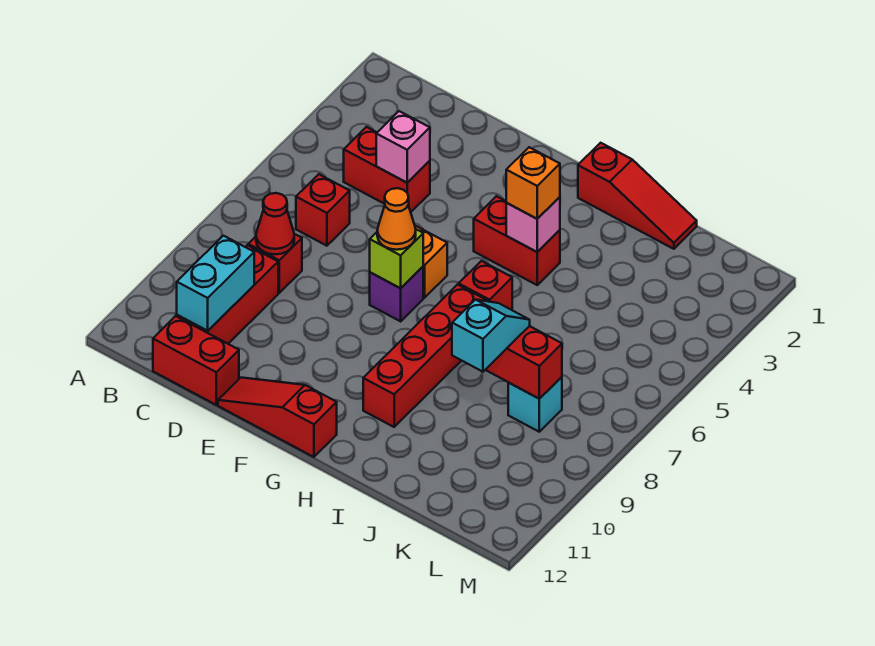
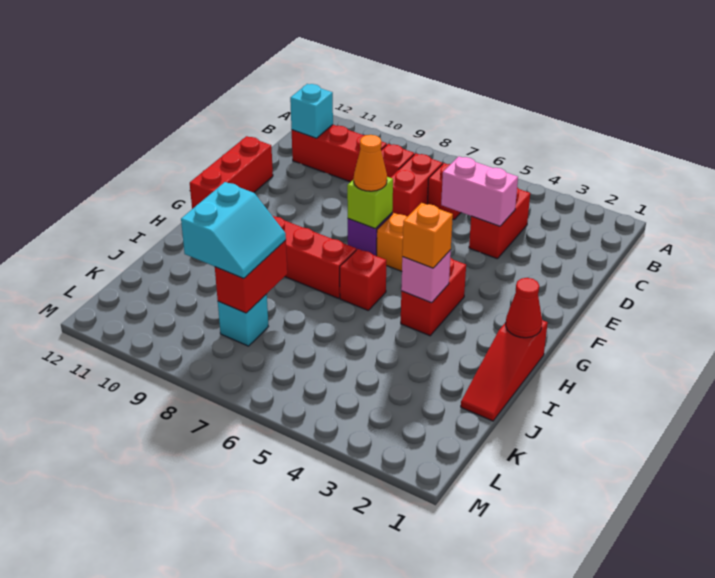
red cone C8 level 2 -> red cone H1 level 2
cyan brick C10:C11 level 2 -> cyan brick C11 level 2
red brick C12:D12 level 1 -> red brick C7:D7 level 1
pink brick D4 level 2 -> pink brick D4:D5 level 2
red slope E12:G12 level 1 top G -> red brick E12:G12 level 1
cyan slope J8:J9 level 3 top 9 -> cyan slope J8:K9 level 3 top 9

